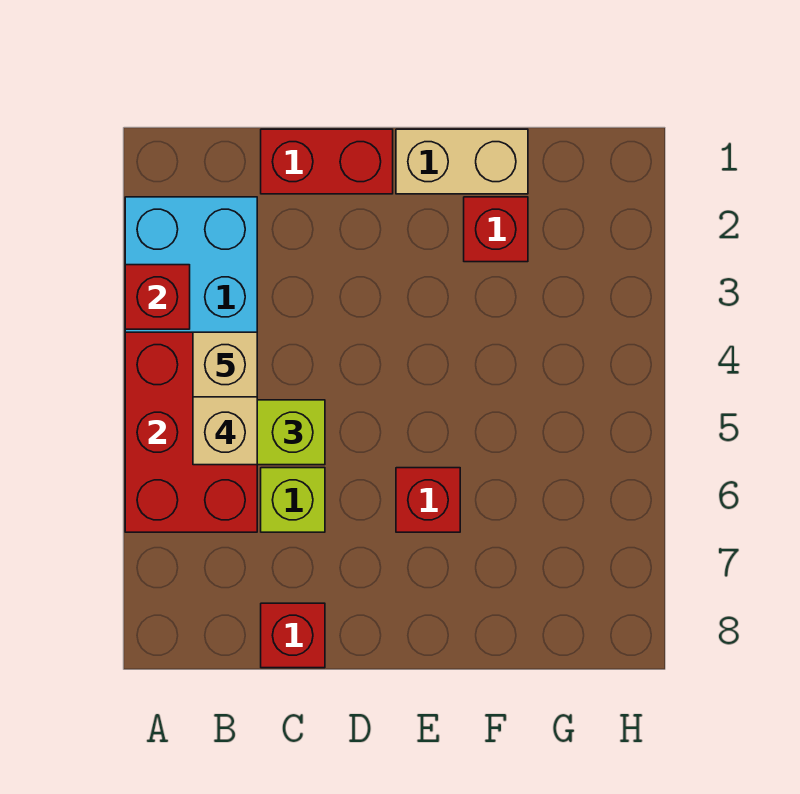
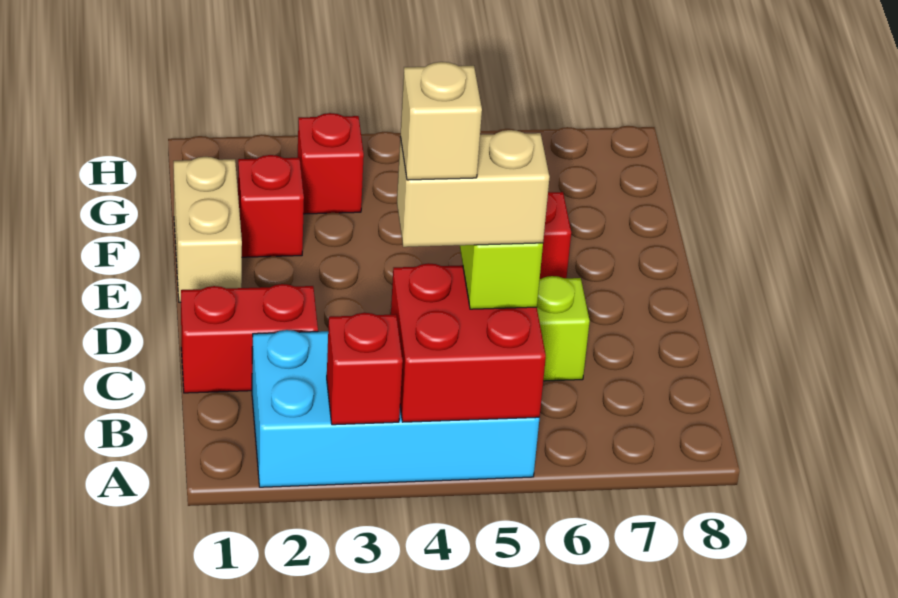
red brick A4:B6 level 2 -> red brick A4:B5 level 2
red brick C1:D1 level 1 -> red brick C1:C2 level 1
red brick C8 level 1 -> red brick G3 level 1

